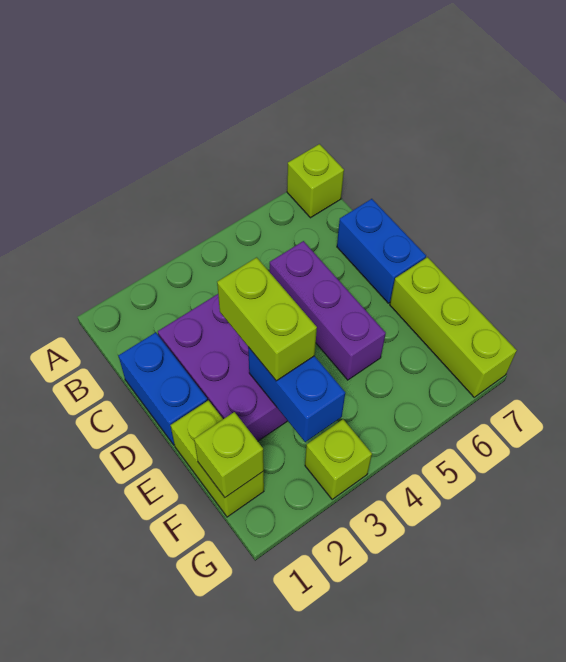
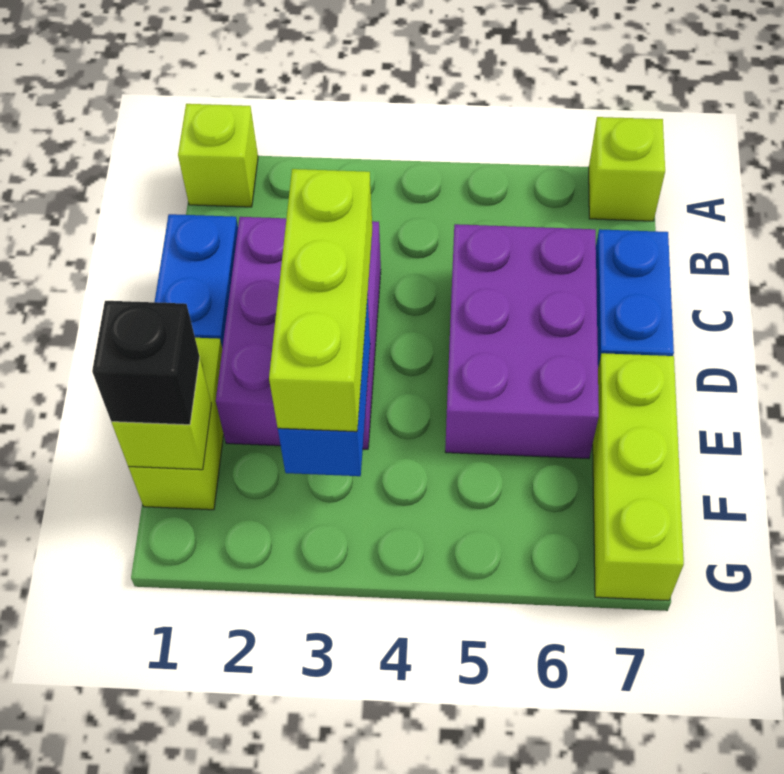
purple brick C5:E5 level 1 -> purple brick C5:E6 level 1
lime brick D3:E3 level 3 -> lime brick D3:F3 level 3
none -> black brick F1 level 3
lime brick G3 level 1 -> lime brick A1 level 1

